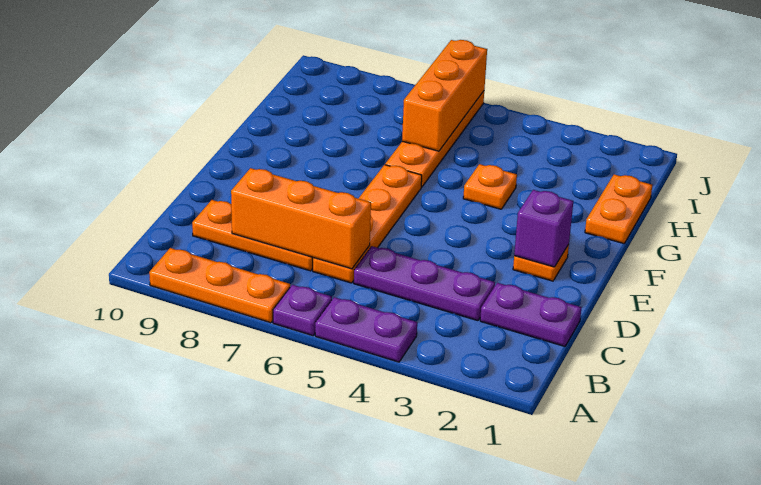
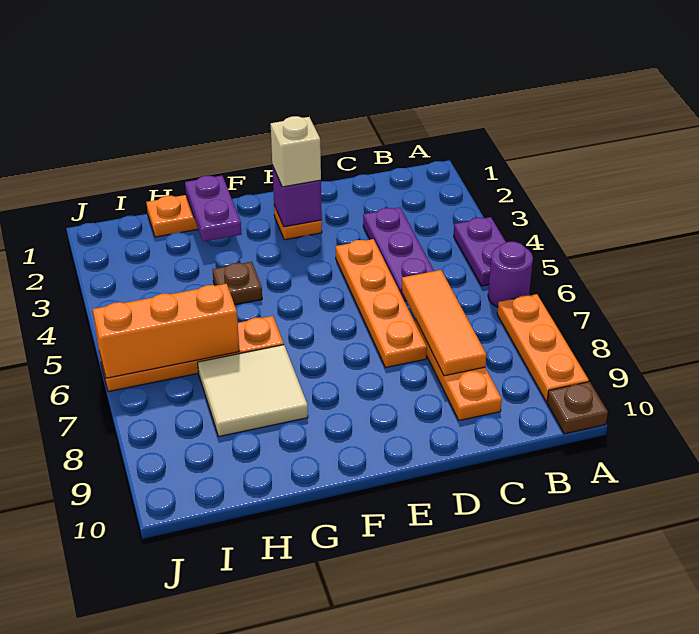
purple plate A6 level 1 -> purple round brick A6 level 1
none -> brown plate A10 level 1
purple plate C1:C2 level 1 -> purple plate G1:G2 level 2
orange plate C6:F6 level 1 -> orange plate D4:D7 level 1
orange brick C6:C8 level 2 -> orange tile C6:C8 level 2
none -> tan brick E2 level 3
orange plate G4 level 1 -> brown plate G4 level 1
none -> tan tile G7:H8 level 1

